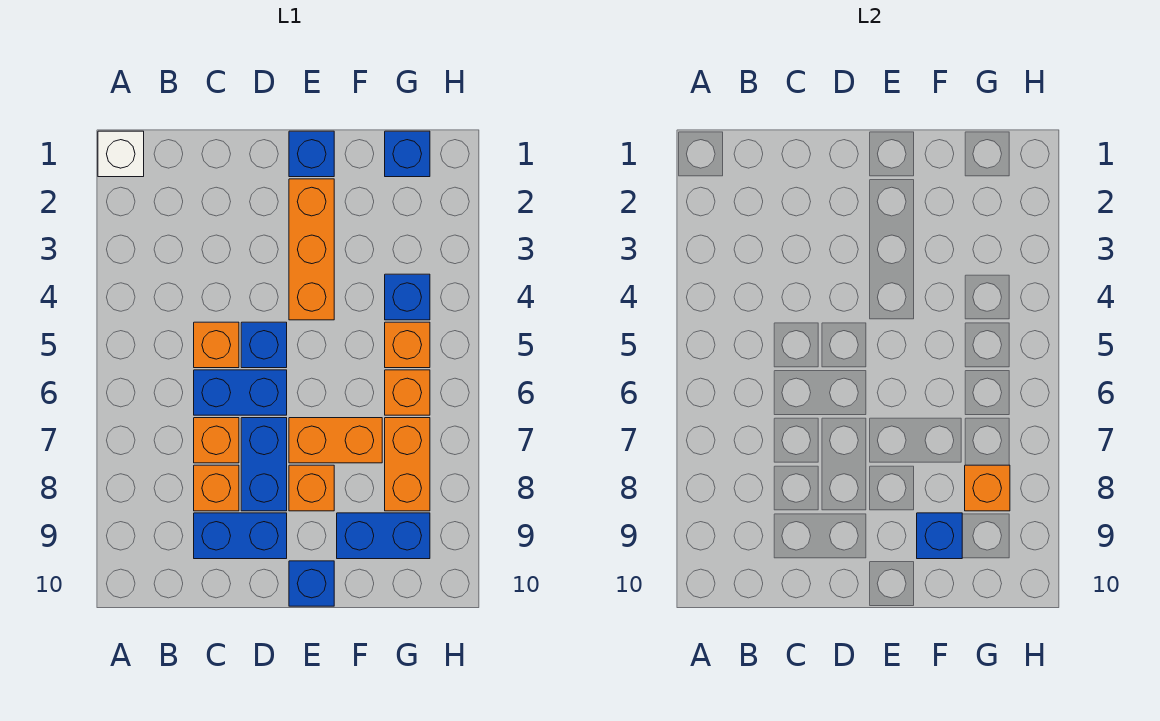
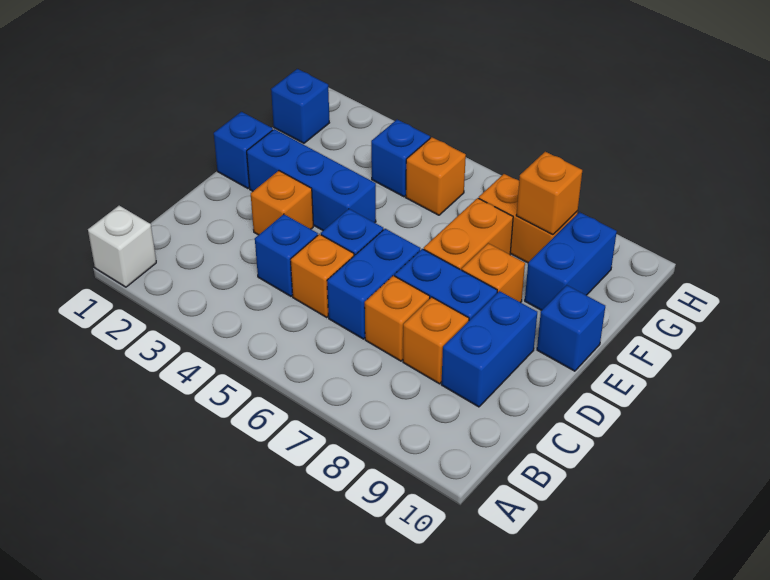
orange brick E2:E4 level 1 -> blue brick E2:E4 level 1
blue brick F9 level 2 -> blue brick C4 level 1
orange brick G6 level 1 -> orange brick D3 level 1

